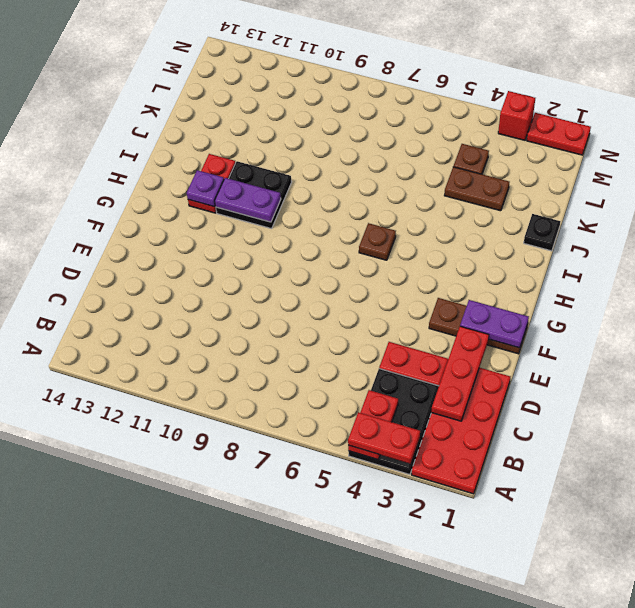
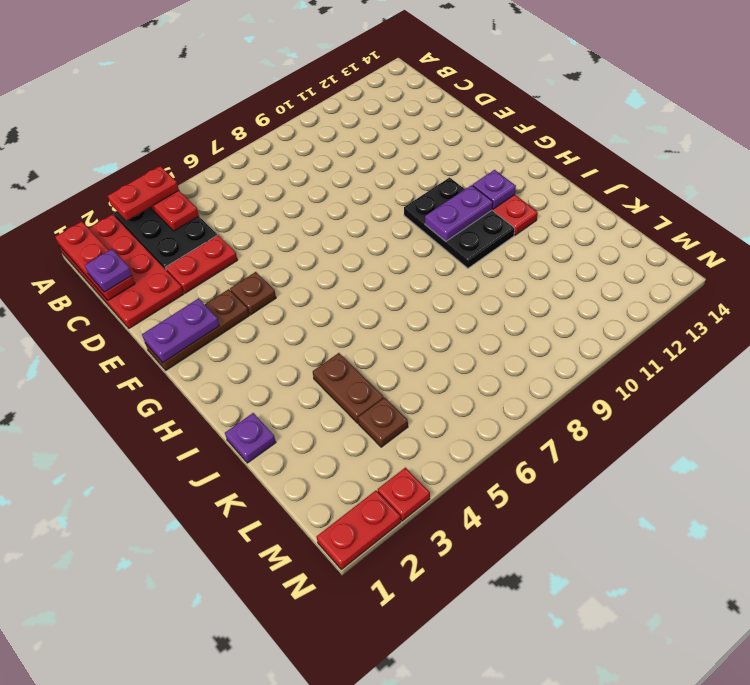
none -> purple plate C1 level 3
red plate C2:E2 level 2 -> red plate A1:C1 level 2
brown plate H6 level 1 -> brown plate F4 level 1
black plate H10:I11 level 1 -> black plate G10:I11 level 1
black plate J1 level 1 -> purple plate J1 level 1
brown plate K3:K4 level 1 -> brown plate J4:K4 level 1
red brick N3 level 1 -> red plate N3 level 1

